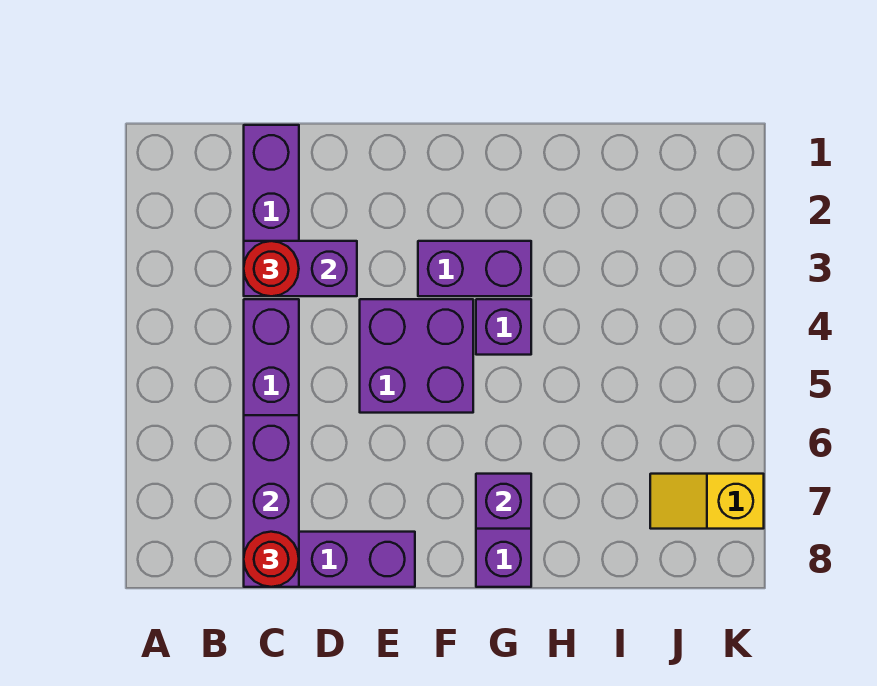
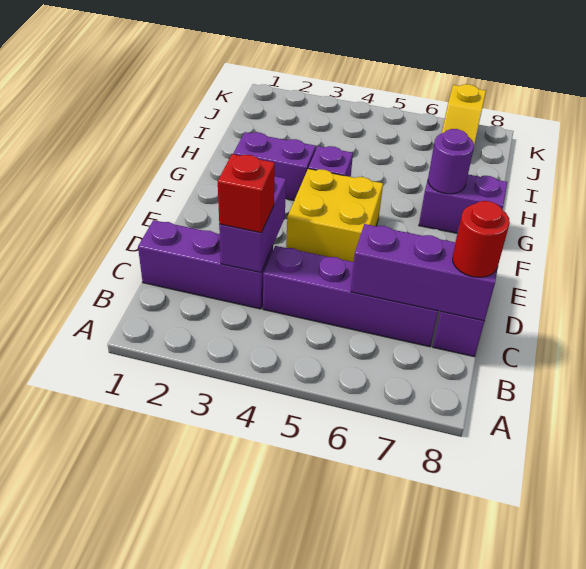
red round brick C3 level 3 -> red brick C3 level 3
purple brick E4:F5 level 1 -> yellow brick E4:F5 level 1
purple brick F3:G3 level 1 -> purple brick G2:G3 level 1
purple brick G7 level 2 -> purple round brick G7 level 2

